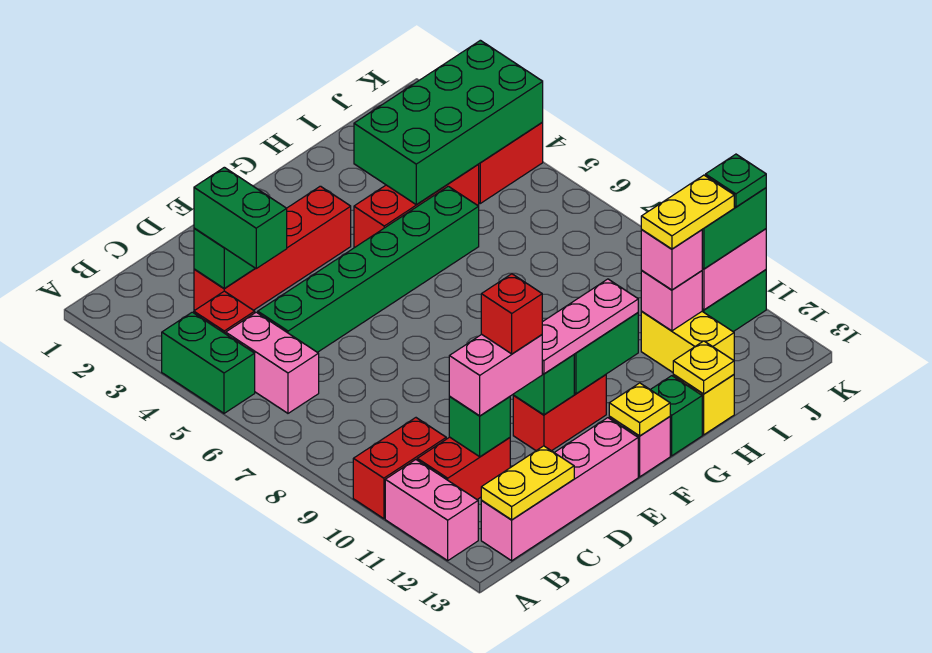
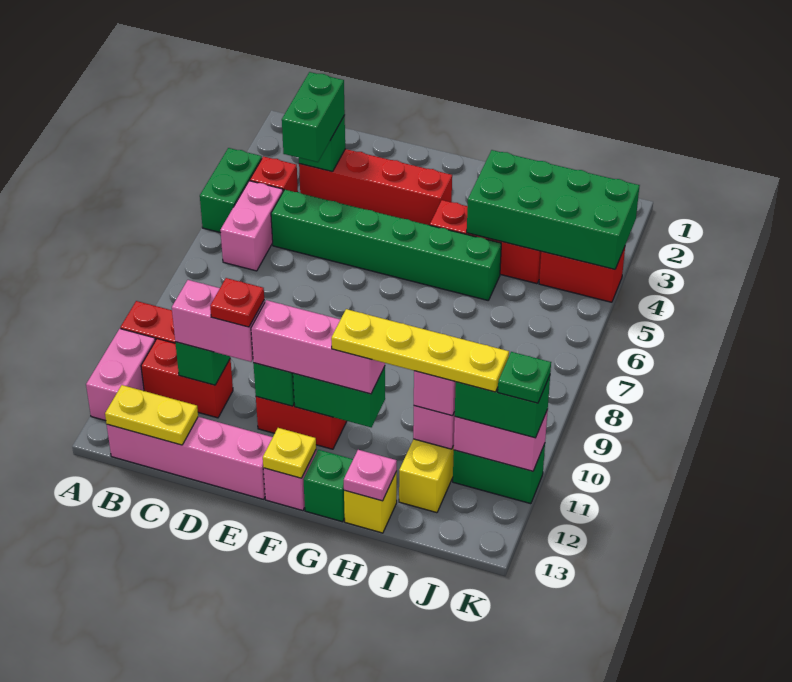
red brick D11 level 4 -> red plate D11 level 4
pink plate E11:G11 level 3 -> pink brick E11:G11 level 3
yellow plate H13 level 2 -> pink plate H13 level 2
yellow plate I11:J11 level 4 -> yellow plate G11:J11 level 4

